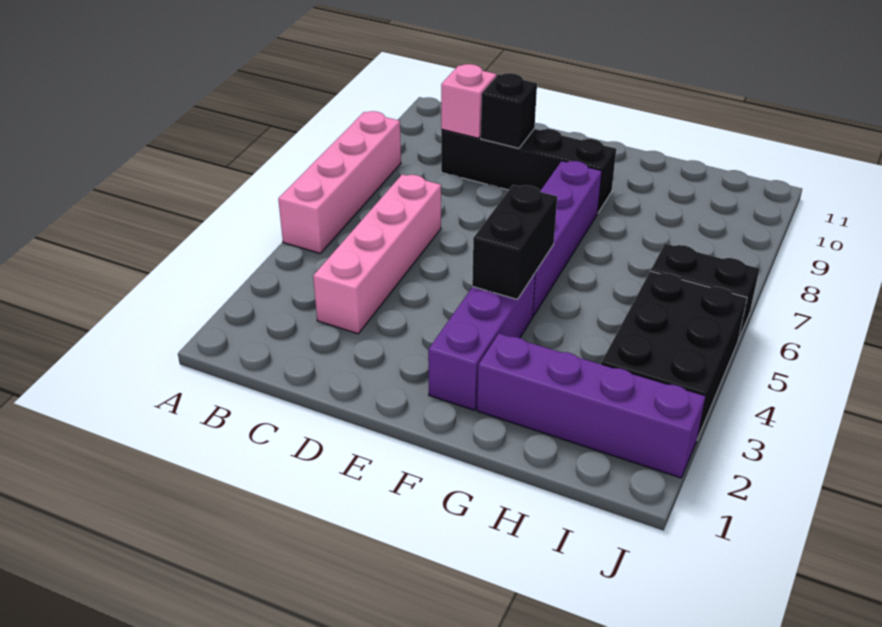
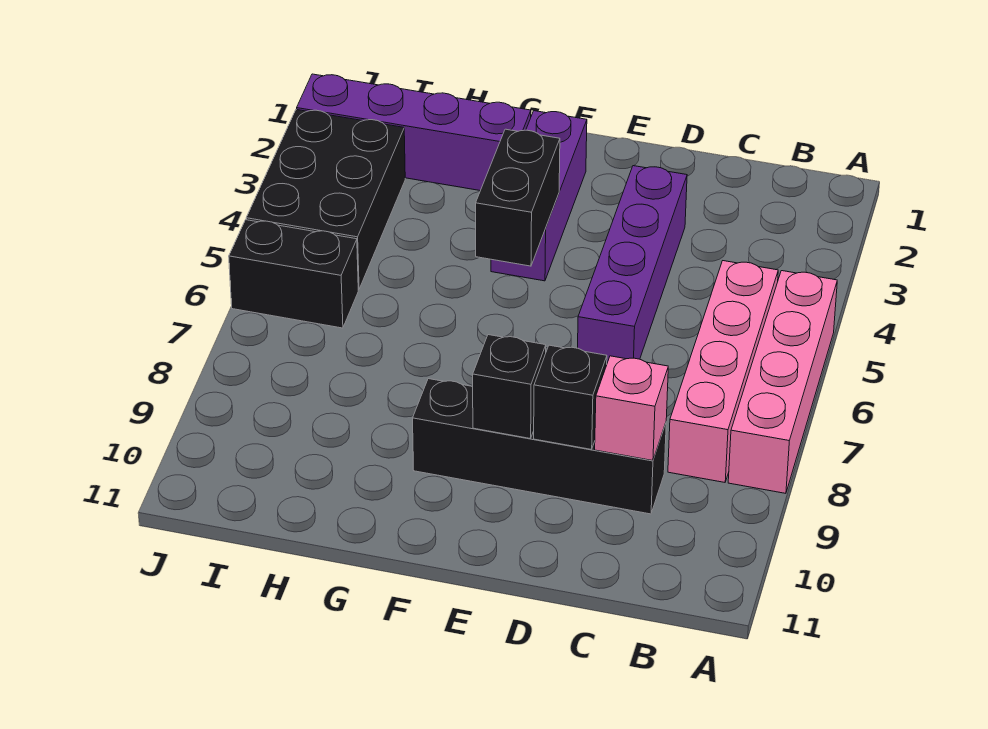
pink brick C3:C6 level 1 -> pink brick B5:B8 level 1
none -> black brick E9 level 2
purple brick F5:F8 level 1 -> purple brick D3:D6 level 1

